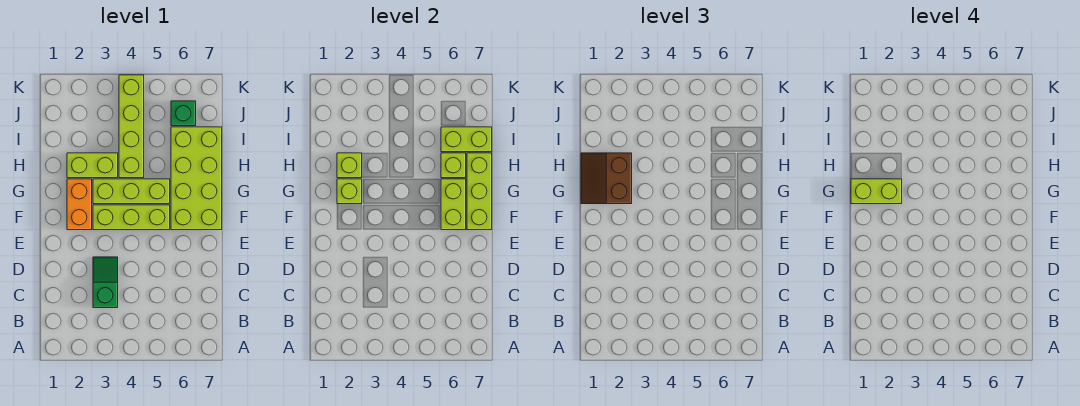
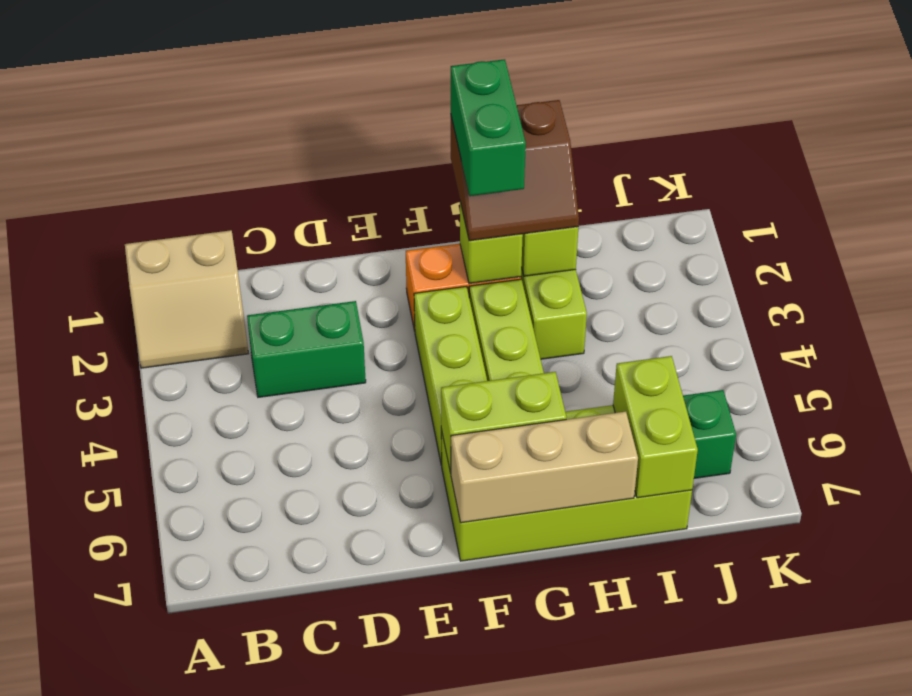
none -> tan slope A1:B2 level 1 top 1
green slope C3:D3 level 1 top C -> green brick C3:D3 level 1
lime brick F7:H7 level 2 -> tan brick F7:H7 level 2
brown slope G1:H2 level 3 top 2 -> brown slope G1:H2 level 3 top 1
lime brick G1:G2 level 4 -> green brick G1:G2 level 4
lime brick H4:K4 level 1 -> none
lime brick H6 level 2 -> none

